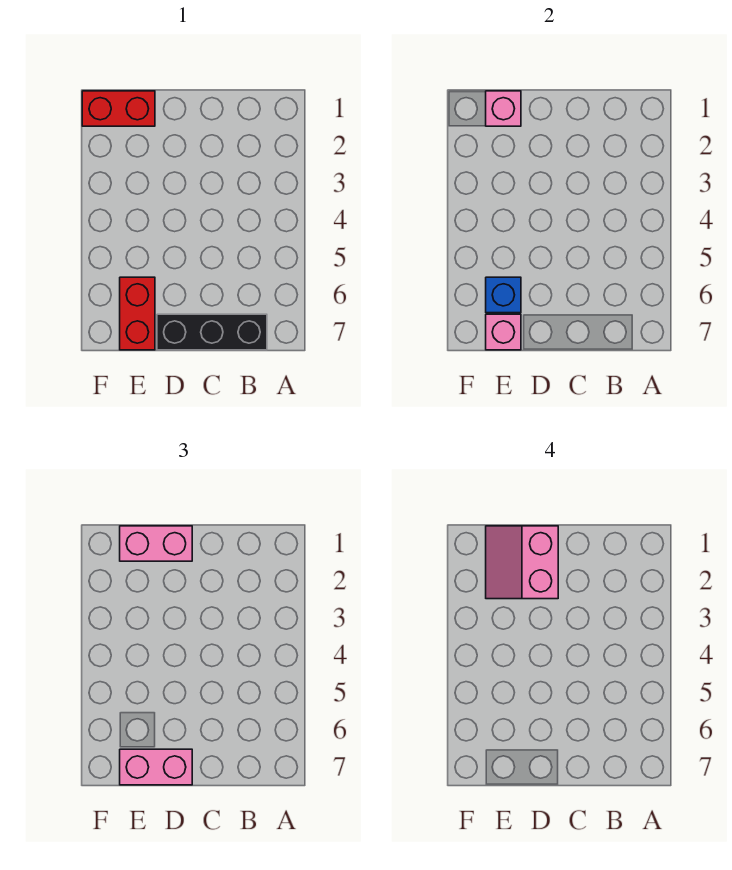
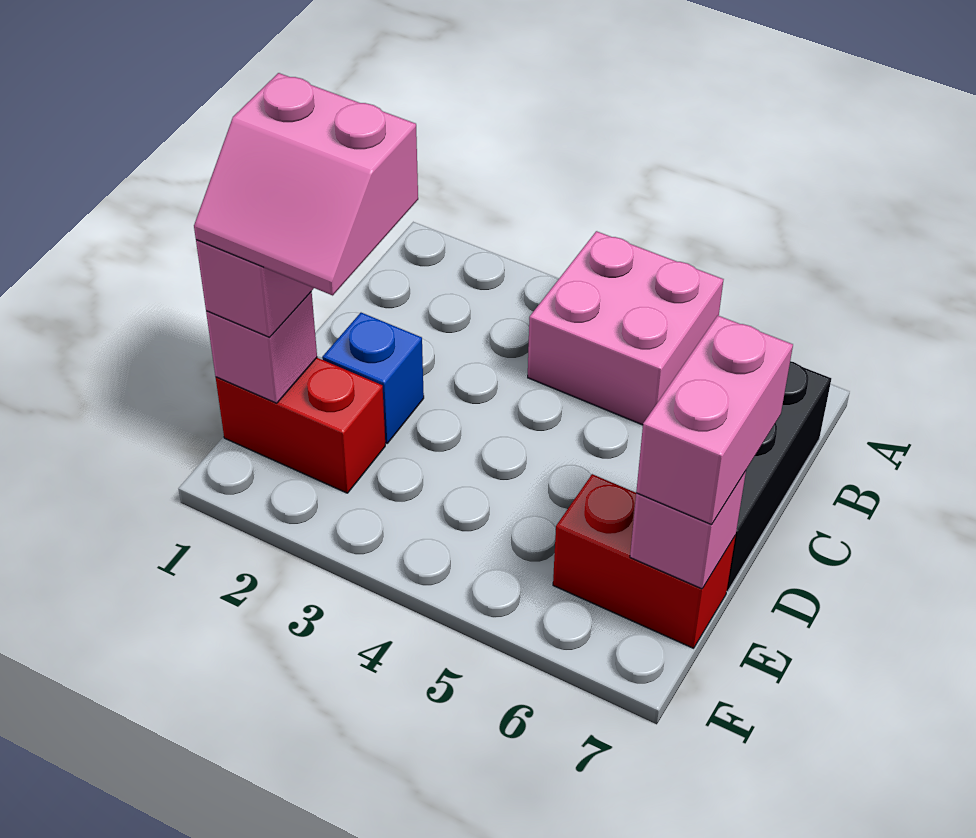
none -> pink brick A4:B5 level 1
red brick E1:F1 level 1 -> red brick E1:E2 level 1
blue brick E6 level 2 -> blue brick D2 level 1

